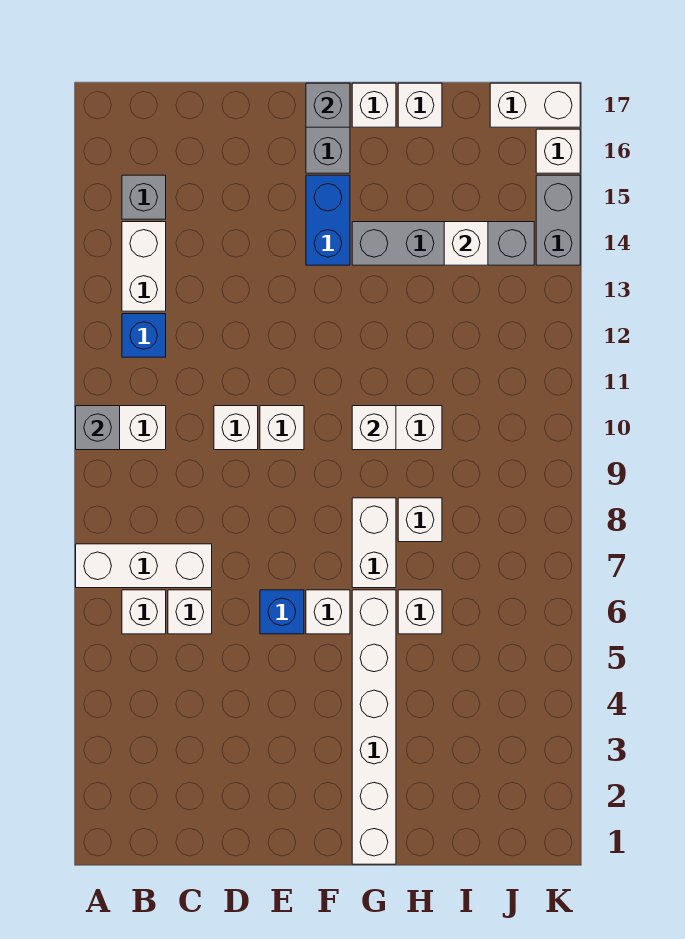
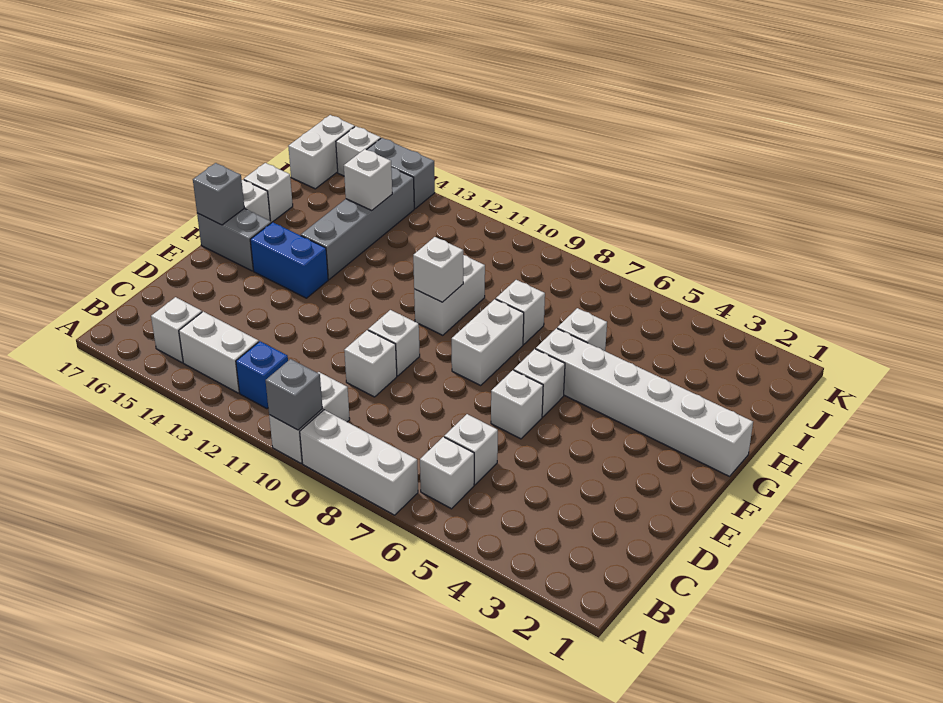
white brick A7:C7 level 1 -> white brick A7:A9 level 1
grey brick B15 level 1 -> white brick B15 level 1
blue brick E6 level 1 -> white brick E6 level 1
white brick G7:G8 level 1 -> white brick F8:G8 level 1

